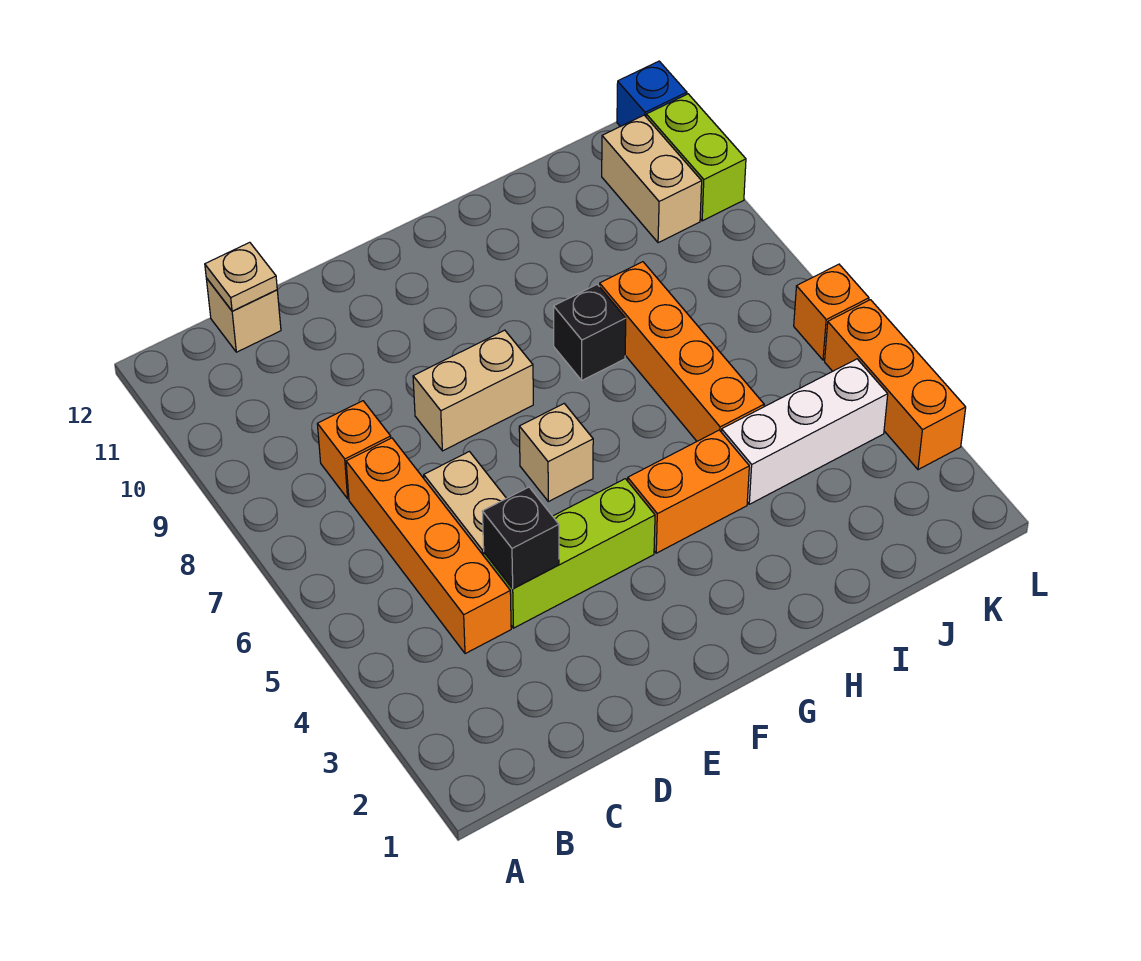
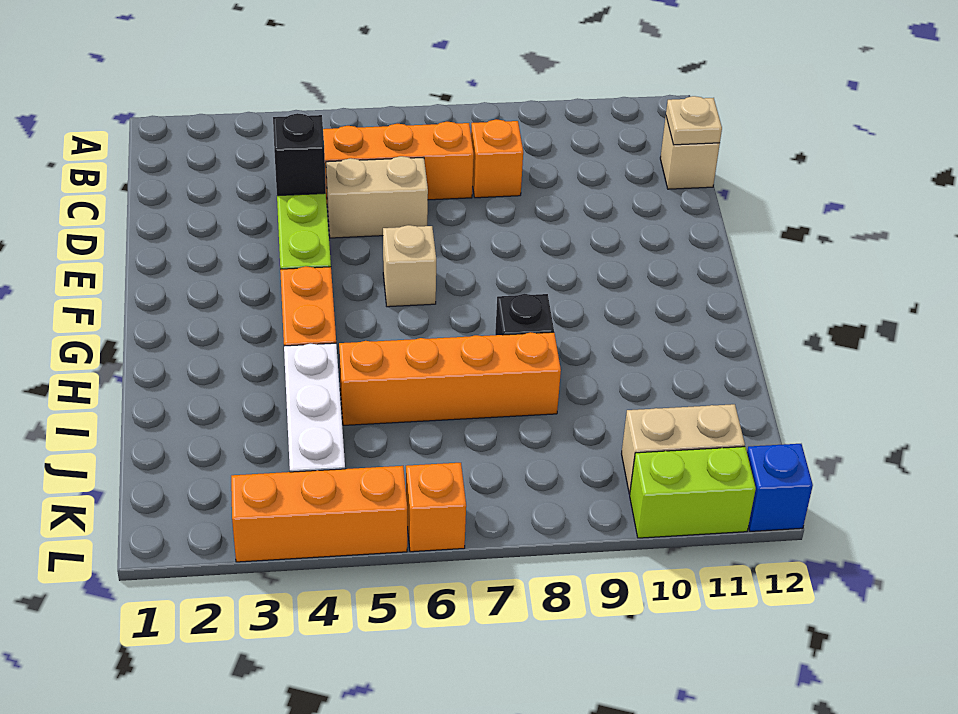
tan brick E8:F8 level 1 -> none

